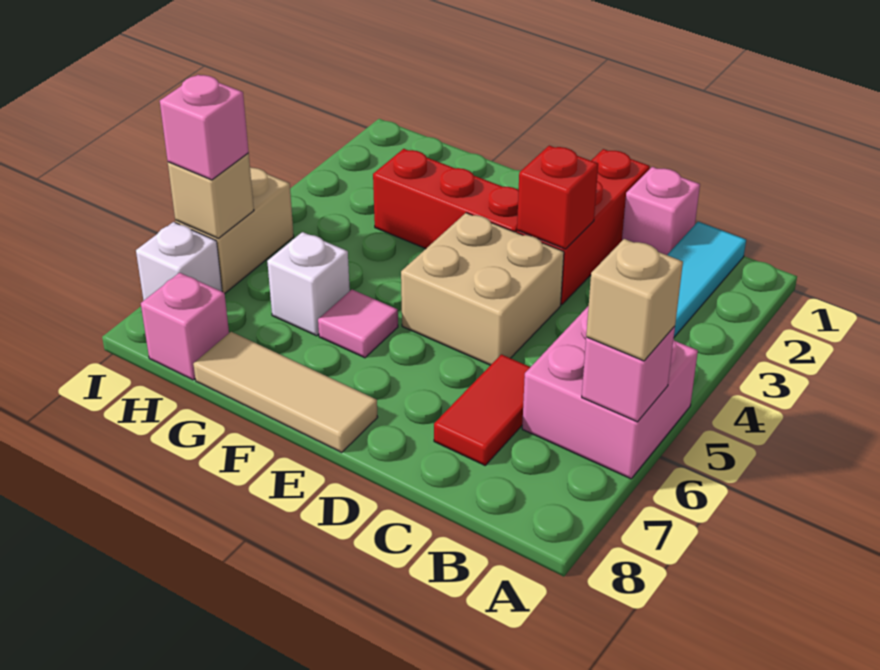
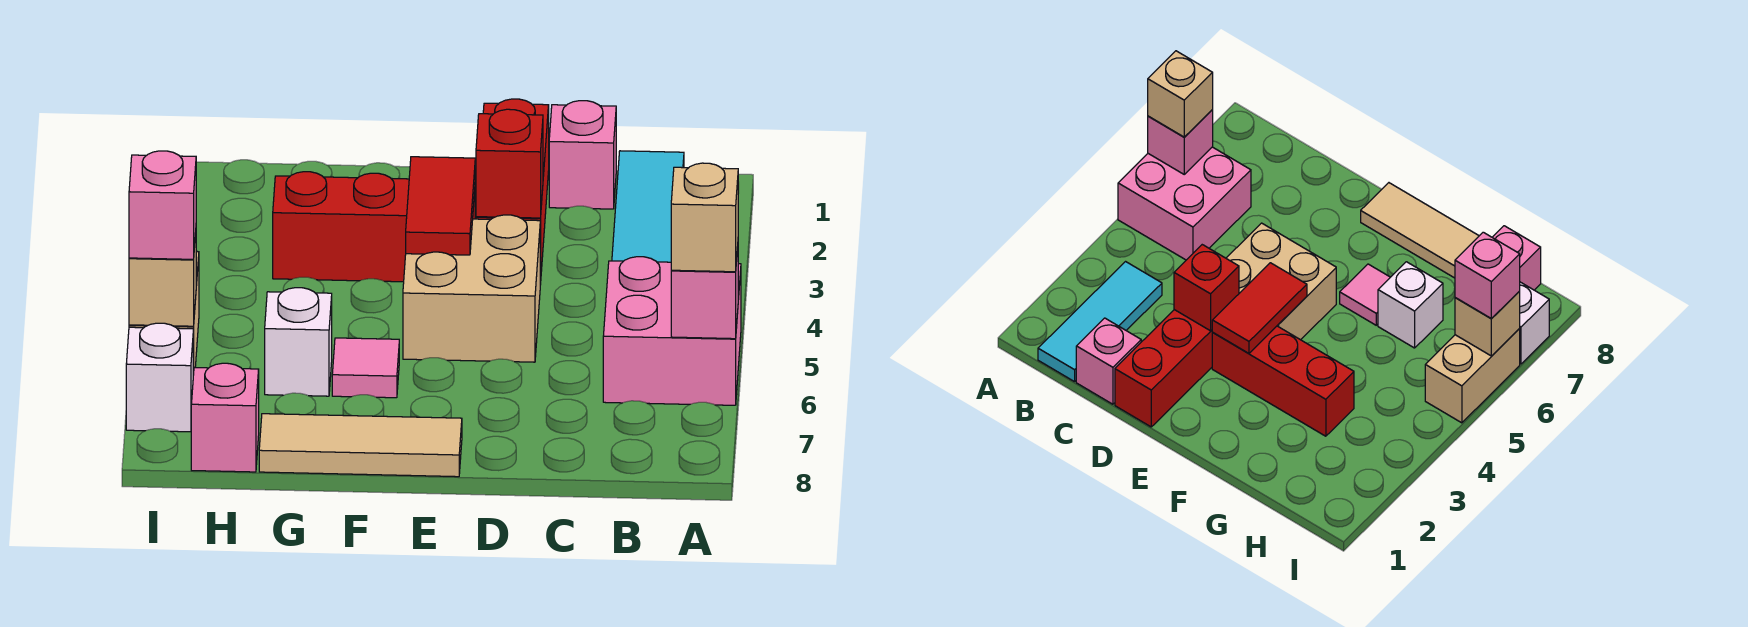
red tile C6:C7 level 1 -> red tile E3:E4 level 2

